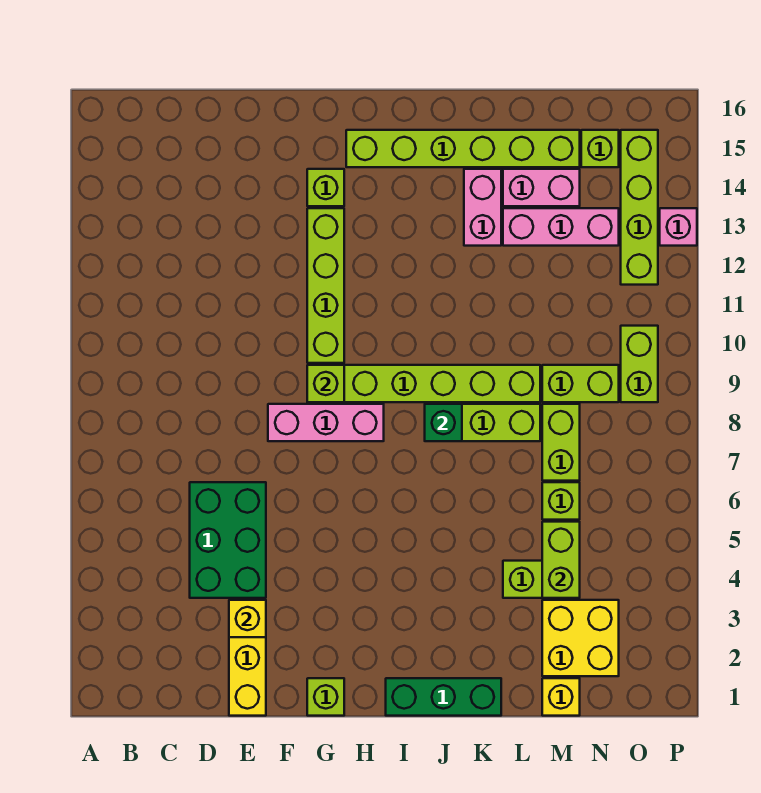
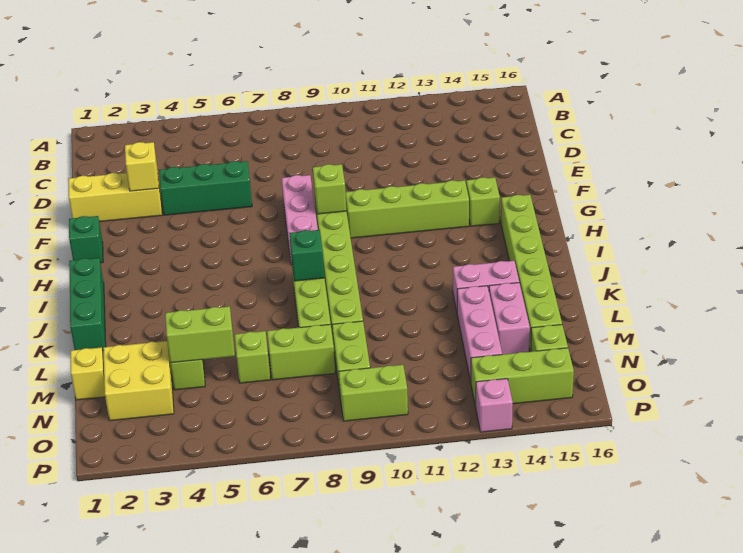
green brick D4:E6 level 1 -> green brick E4:E6 level 1
lime brick G1 level 1 -> green brick G1 level 1
lime brick O12:O15 level 1 -> lime brick O13:O15 level 1

